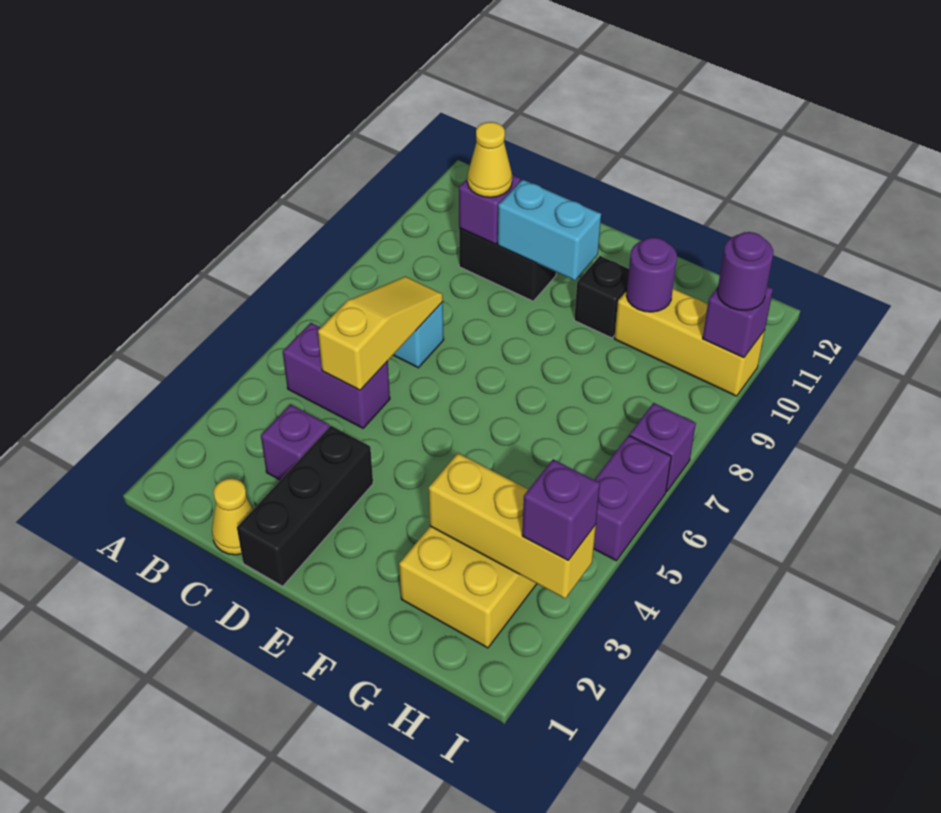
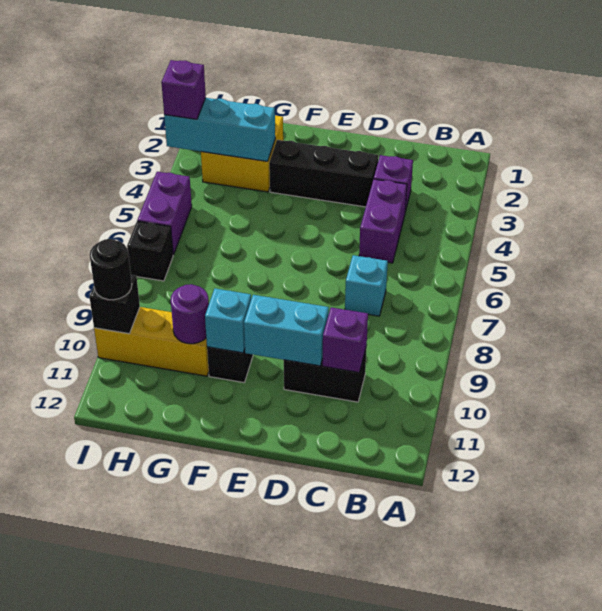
purple brick B5:C5 level 1 -> purple brick C4:C5 level 1
yellow cone C1 level 1 -> none
yellow slope C5:C7 level 2 top 5 -> none
yellow cone C10 level 3 -> none
black brick D1:D3 level 1 -> black brick D3:F3 level 1
none -> cyan brick F10 level 2
yellow brick G3:I3 level 2 -> cyan brick G3:I3 level 2
purple brick I7 level 1 -> black brick I7 level 1
purple brick I10 level 2 -> black brick I10 level 2
purple round brick I10 level 3 -> black round brick I10 level 3

